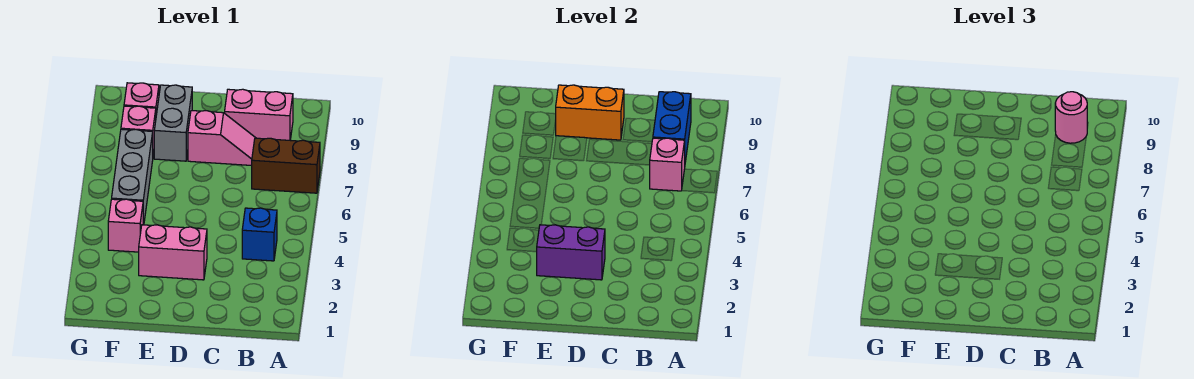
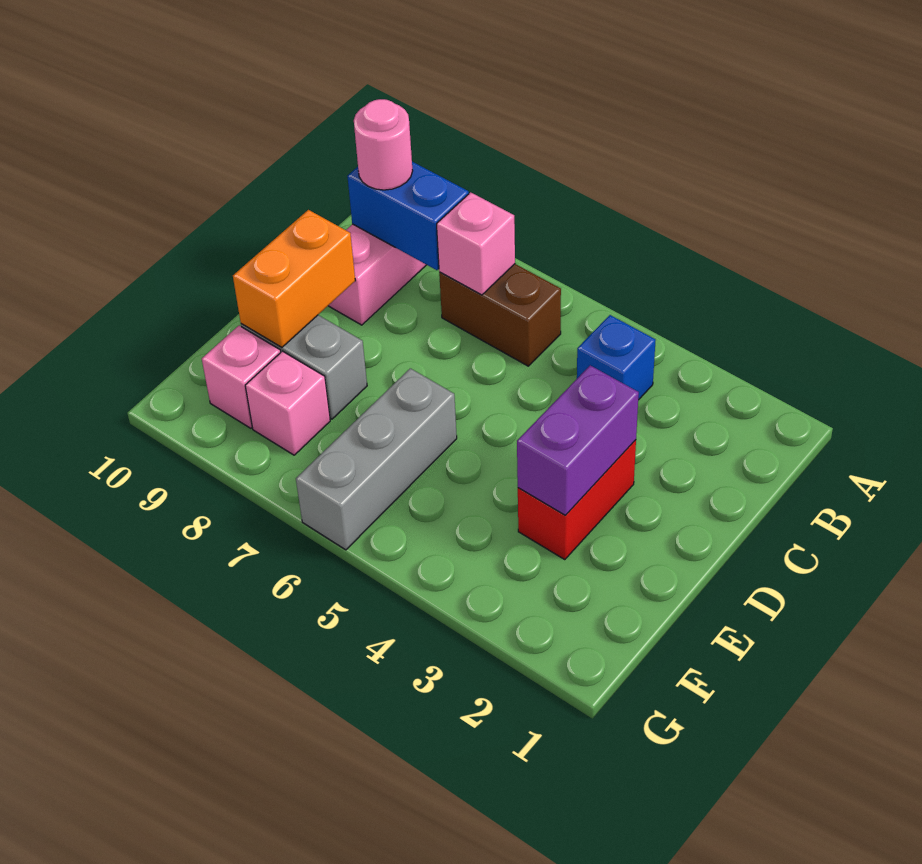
brown brick A7:B7 level 1 -> brown brick B6:B7 level 1
pink slope C8:D8 level 1 top D -> none
pink brick D3:E3 level 1 -> red brick D3:E3 level 1
pink brick F4 level 1 -> none
grey brick F5:F7 level 1 -> grey brick E6:G6 level 1

